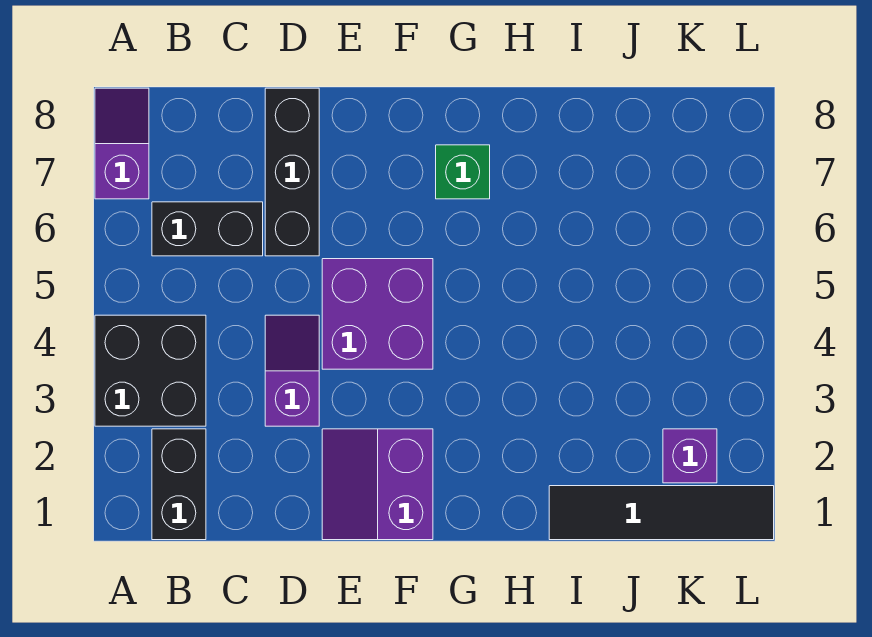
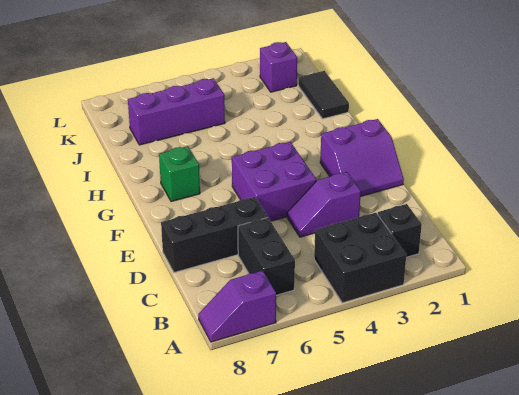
black brick B1:B2 level 1 -> black brick B2 level 1
black tile I1:L1 level 1 -> black tile I1:J1 level 1
none -> purple brick J5:J7 level 1

